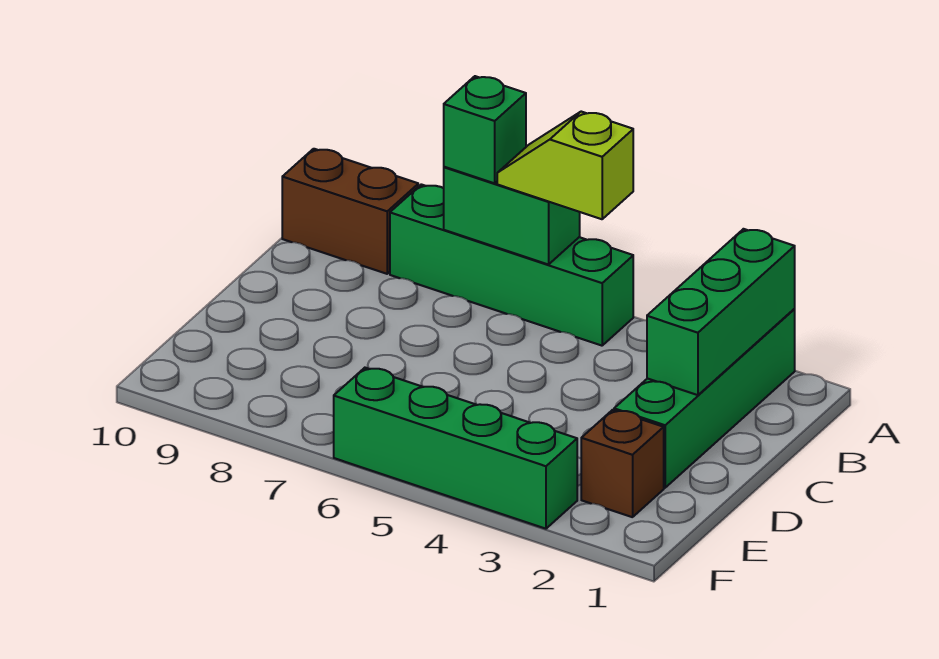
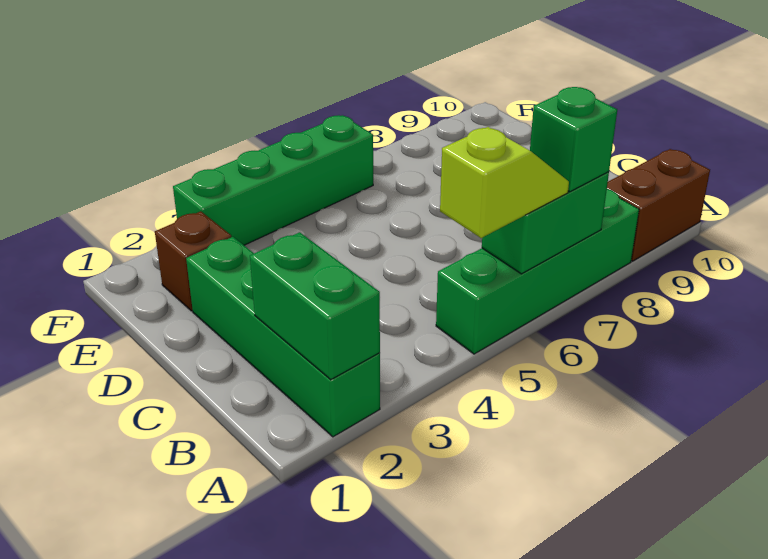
green brick A2:C2 level 2 -> green brick A2:B2 level 2

